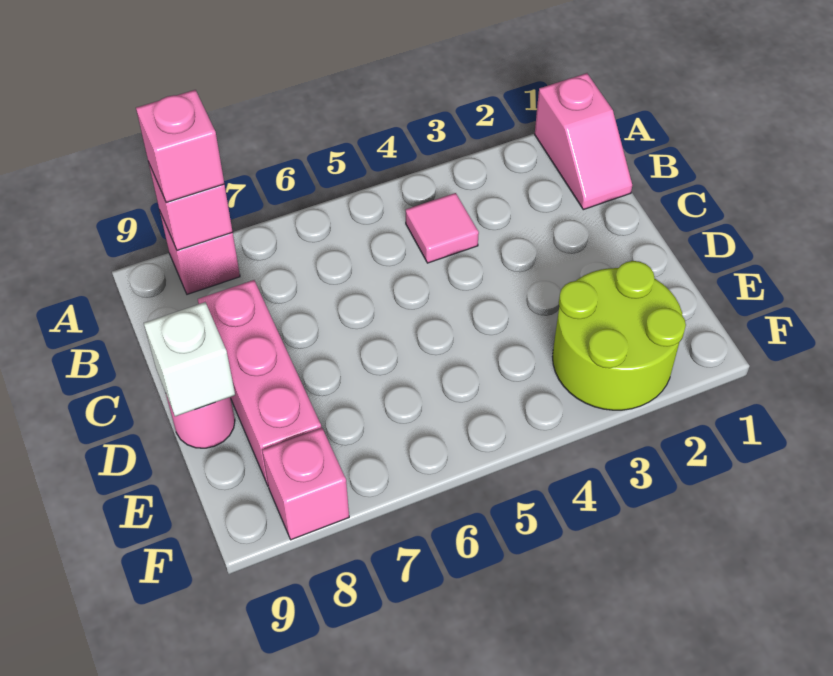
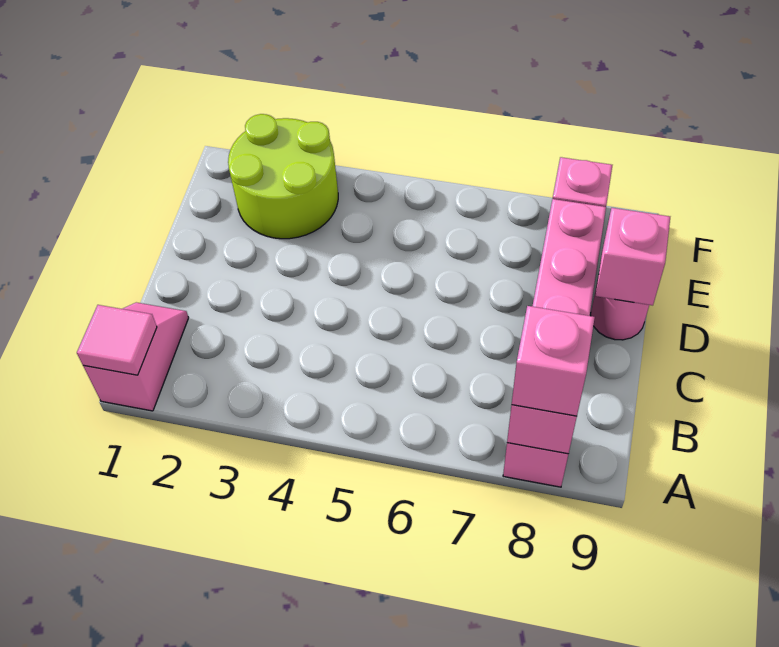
pink tile B4 level 1 -> pink tile A1 level 2
white brick D9 level 2 -> pink brick D9 level 2

